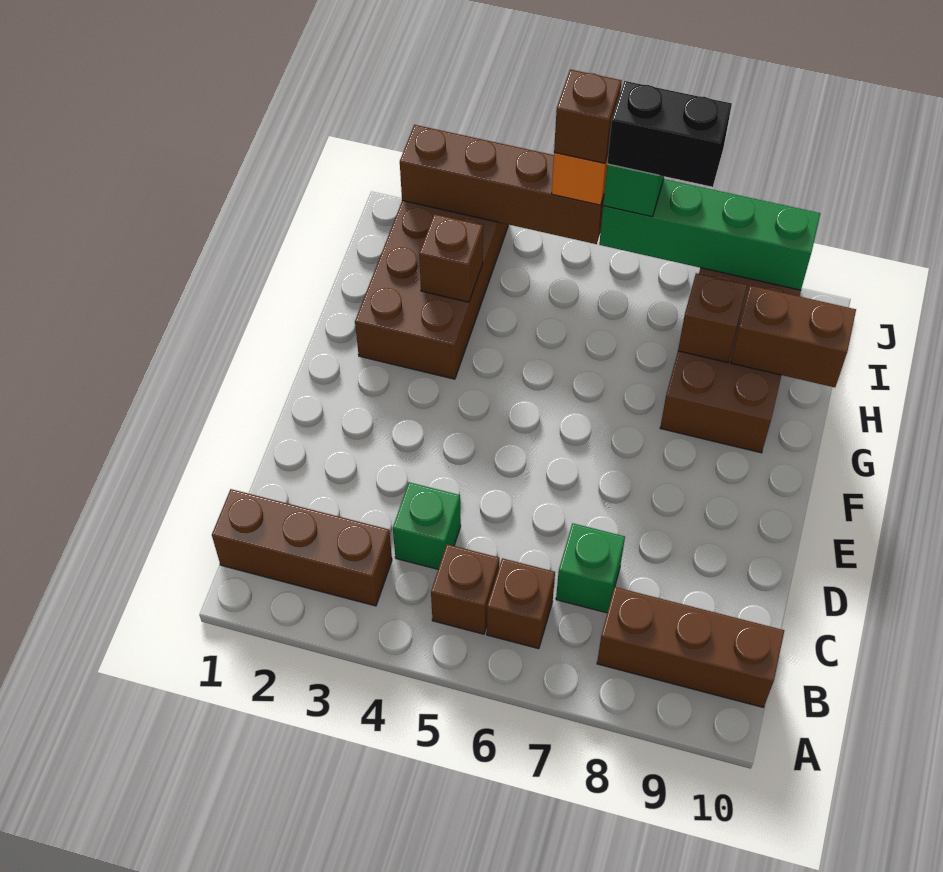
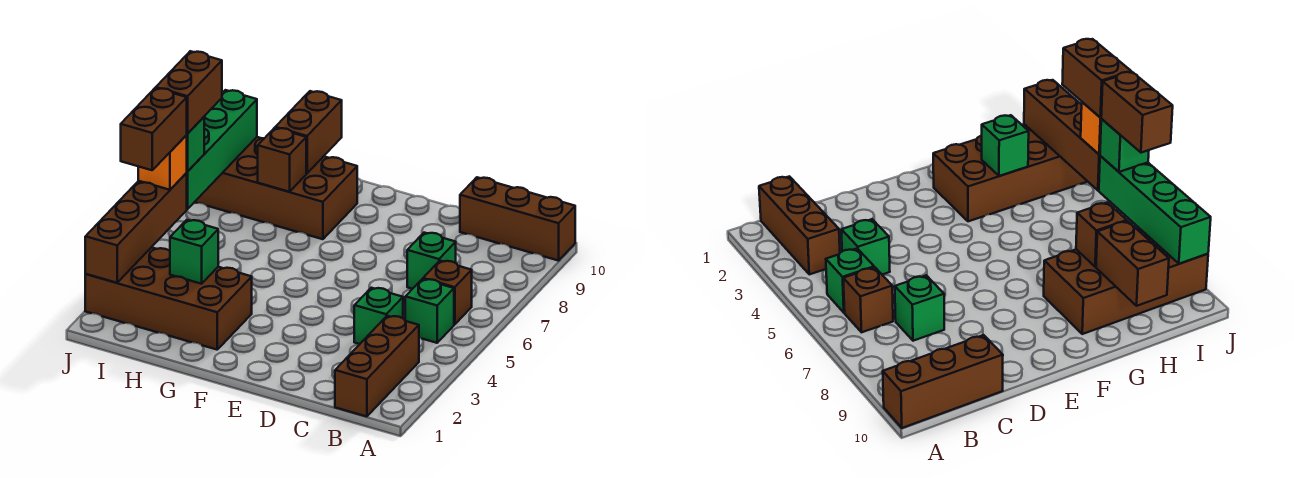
brown brick B5 level 1 -> green brick B5 level 1
brown brick B8:B10 level 1 -> brown brick A10:C10 level 1
brown brick H3 level 2 -> green brick H3 level 2
brown brick J5 level 4 -> brown brick J4:J5 level 4
black brick J6:J7 level 4 -> brown brick J6:J7 level 4

